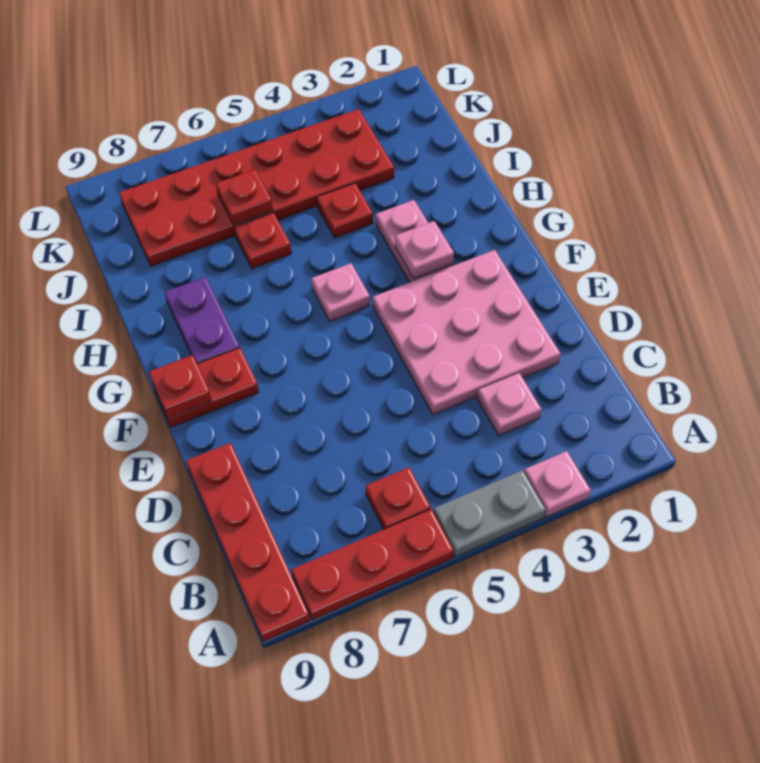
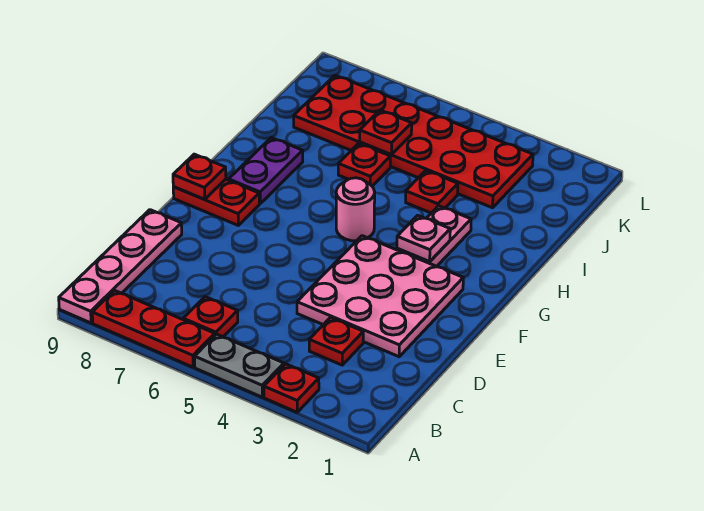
pink plate A3 level 1 -> red plate A3 level 1
red plate A9:D9 level 1 -> pink plate A9:D9 level 1
pink plate C3 level 1 -> red plate C3 level 1
pink plate G5 level 1 -> pink round brick G5 level 1

